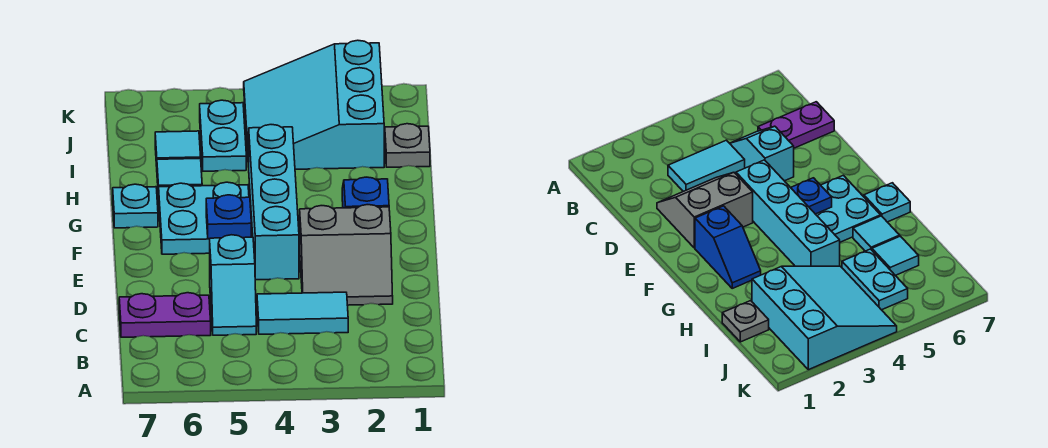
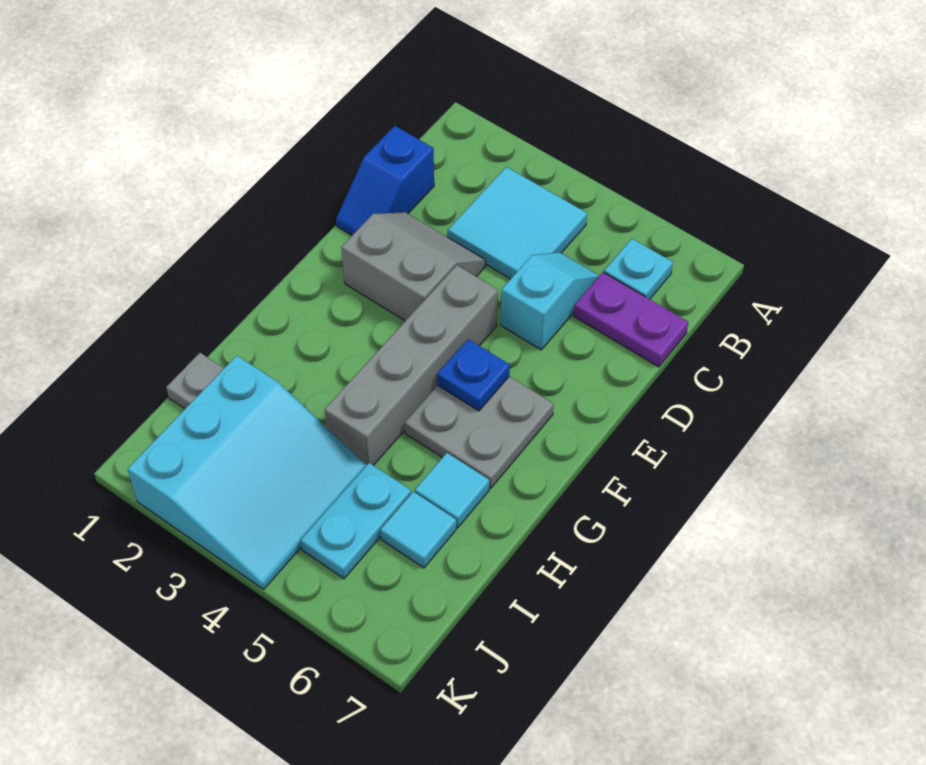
cyan tile C3:C4 level 1 -> cyan tile B3:C4 level 1
cyan brick E4:H4 level 1 -> grey brick E4:H4 level 1
blue slope F2:G2 level 1 top F -> blue slope C1:D1 level 1 top C
cyan plate F5:G6 level 1 -> grey plate F5:G6 level 1
cyan plate G7 level 1 -> cyan plate B6 level 1

